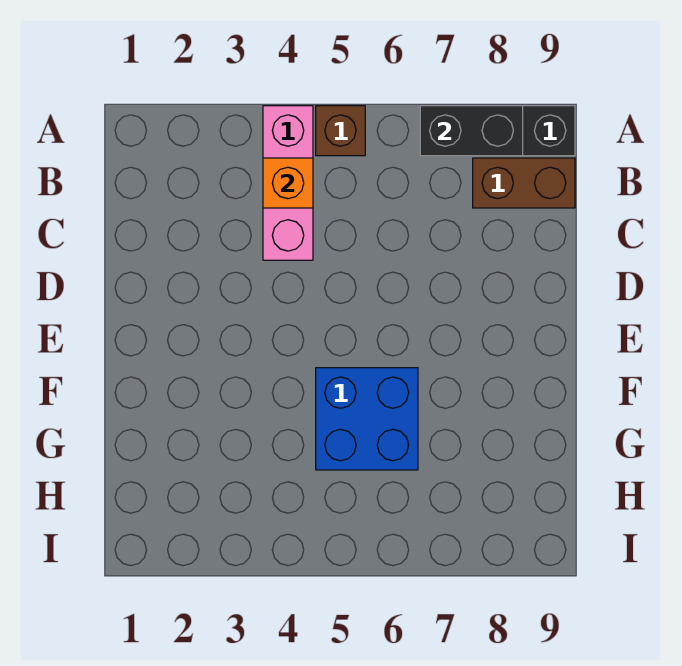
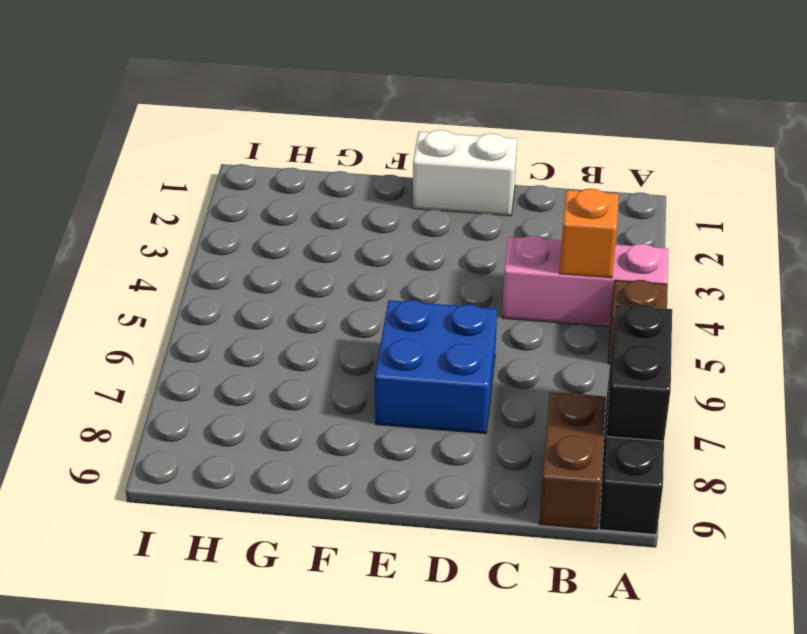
none -> white brick D1:E1 level 1
blue brick F5:G6 level 1 -> blue brick D6:E7 level 1

